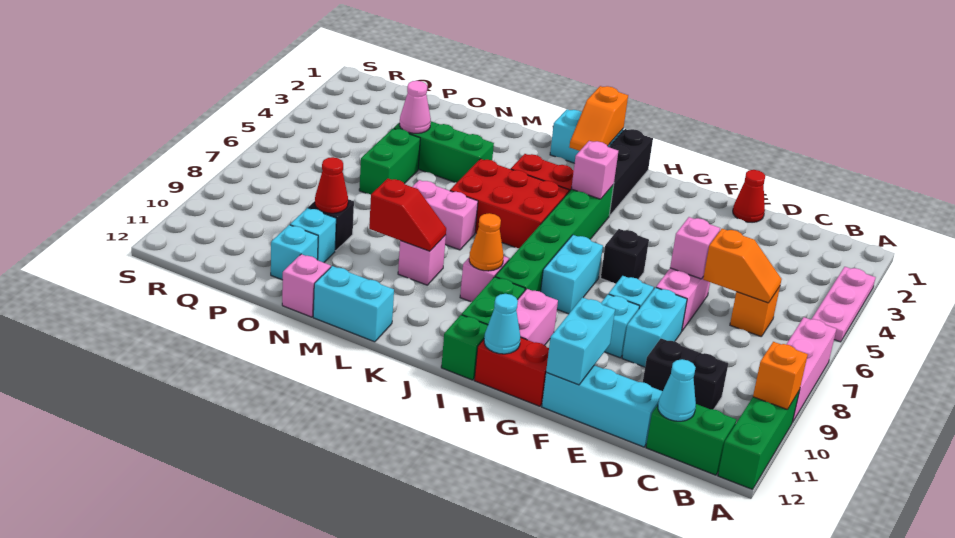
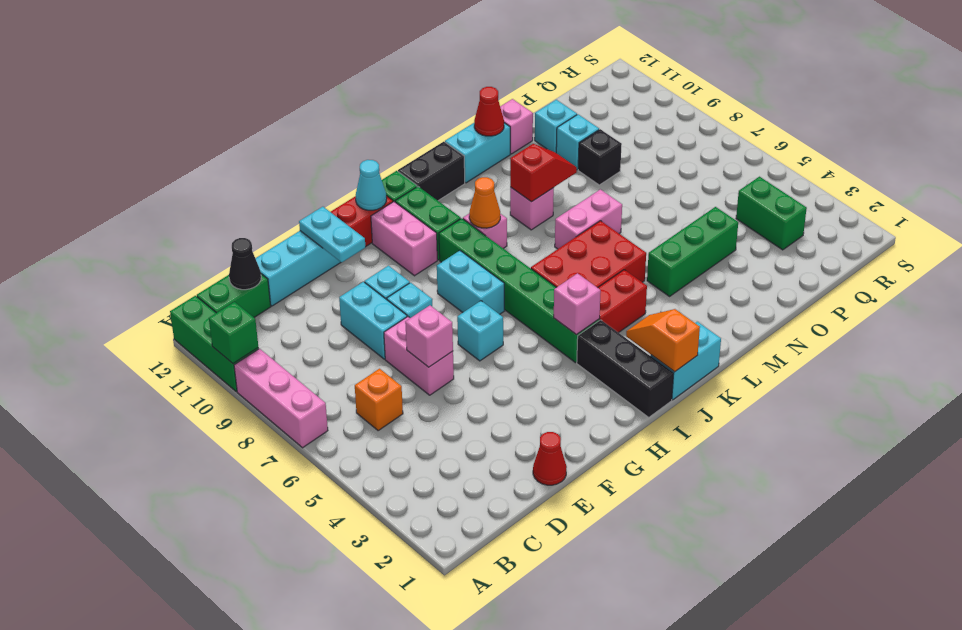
pink plate A3:A5 level 1 -> none
orange brick A10 level 2 -> green brick A10 level 2
orange slope C6:D6 level 2 top D -> none
black brick C10:D10 level 1 -> black brick J12:K12 level 1
cyan cone C12 level 2 -> black cone C12 level 2
cyan brick F11:F12 level 2 -> cyan plate F11:F12 level 2
black brick G6 level 1 -> cyan brick G6 level 1
red slope L9:M9 level 2 top M -> red slope L9:M9 level 2 top L
pink cone O4 level 2 -> none
green brick O5:O6 level 1 -> green brick Q3:Q4 level 1
red cone O9 level 2 -> red cone M12 level 2

